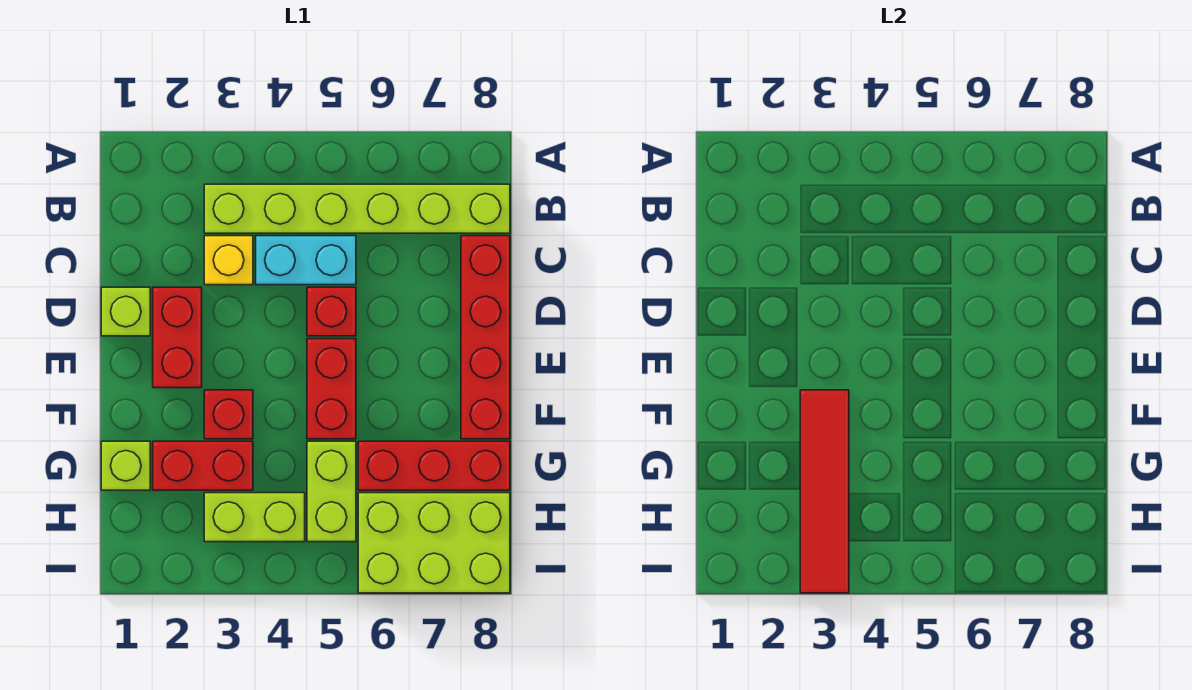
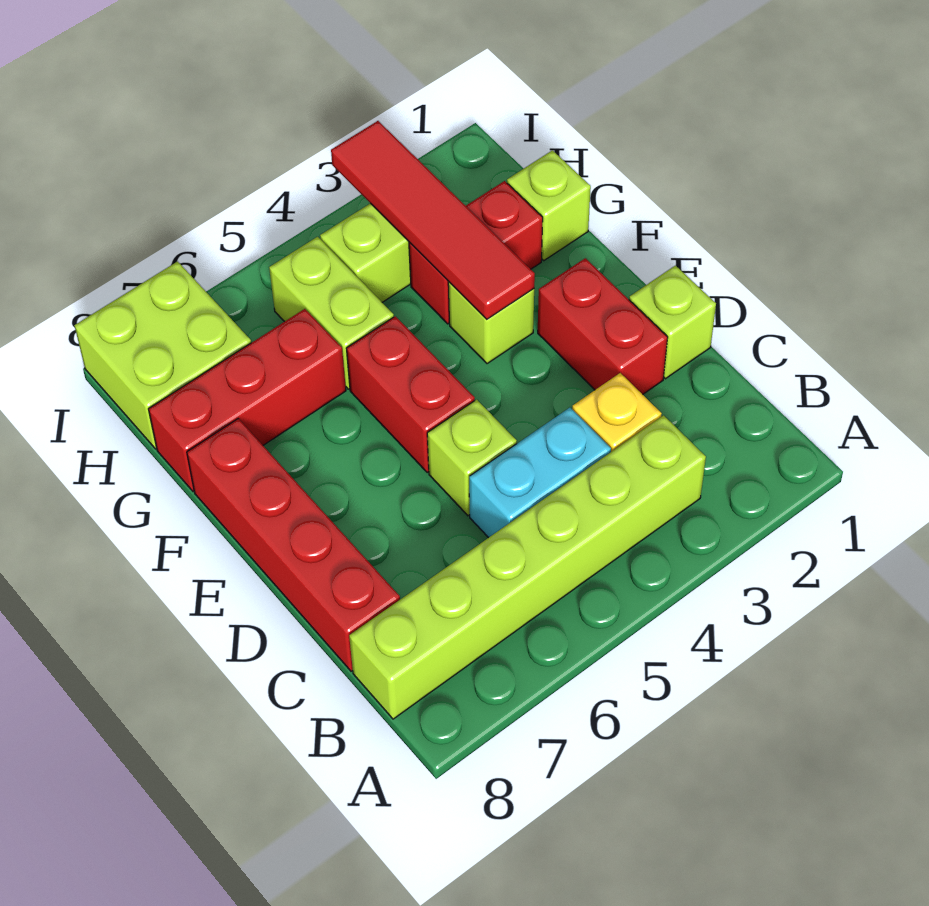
red brick D5 level 1 -> lime brick D5 level 1
red brick F3 level 1 -> lime brick F3 level 1
lime brick H6:I8 level 1 -> lime brick H7:I8 level 1

